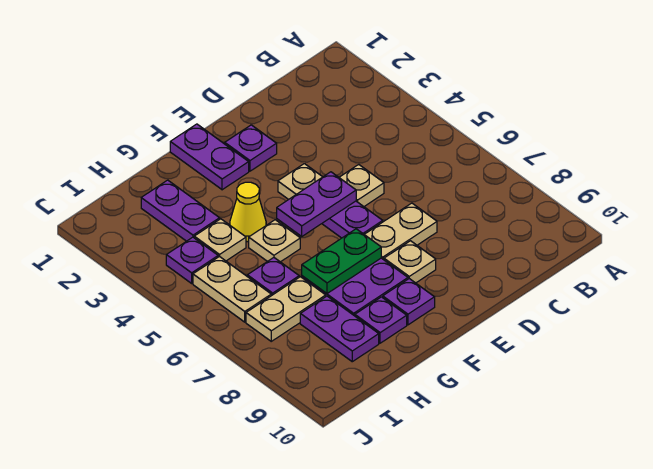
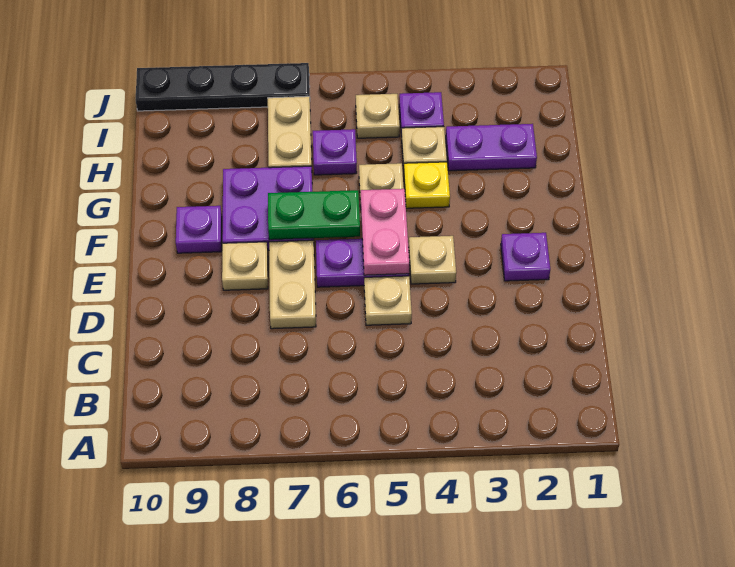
purple plate E5:F5 level 2 -> pink plate E5:F5 level 2
purple plate F1:F2 level 1 -> none
green plate F7:G7 level 2 -> green plate F6:F7 level 2
yellow cone G4 level 1 -> yellow plate G4 level 1
purple plate G9 level 1 -> none
purple plate H8:H9 level 1 -> none
tan plate I5:I6 level 1 -> tan plate I5 level 1
none -> black plate J7:J10 level 1

